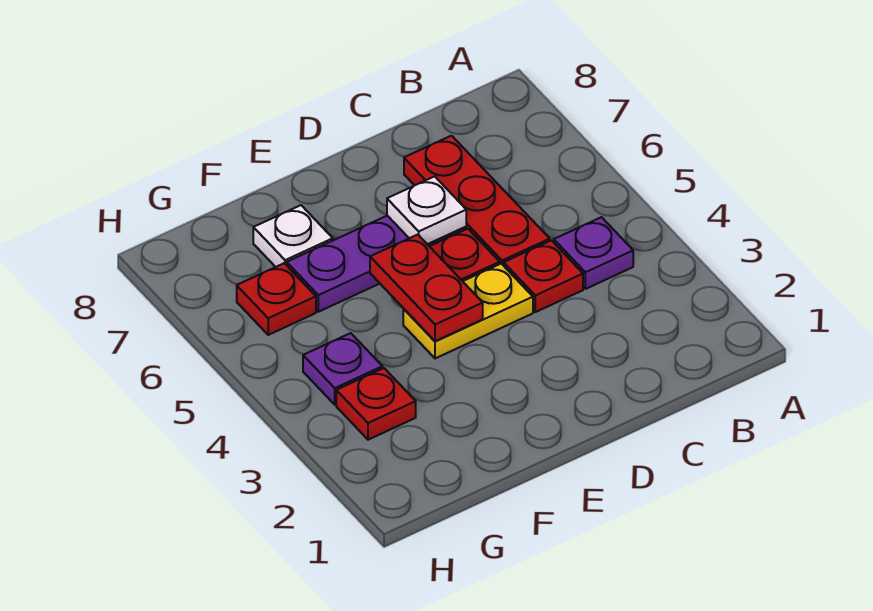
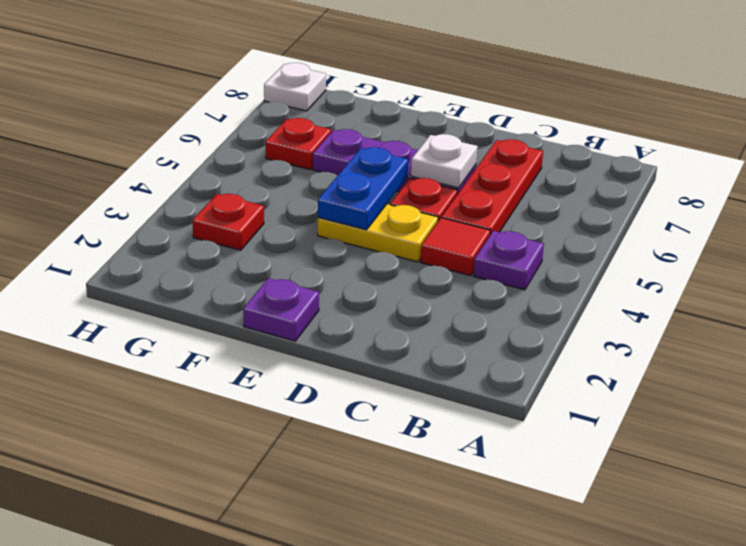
red plate C4 level 1 -> red tile C4 level 1
red plate E4:E5 level 2 -> blue plate E4:E5 level 2
white plate F7 level 1 -> white plate H8 level 1
purple plate G4 level 1 -> purple plate E1 level 1

